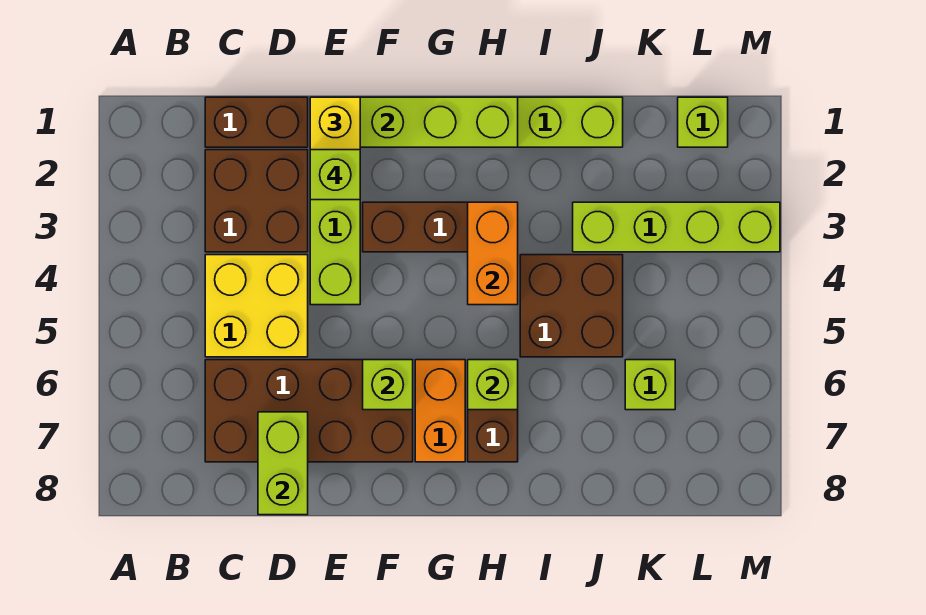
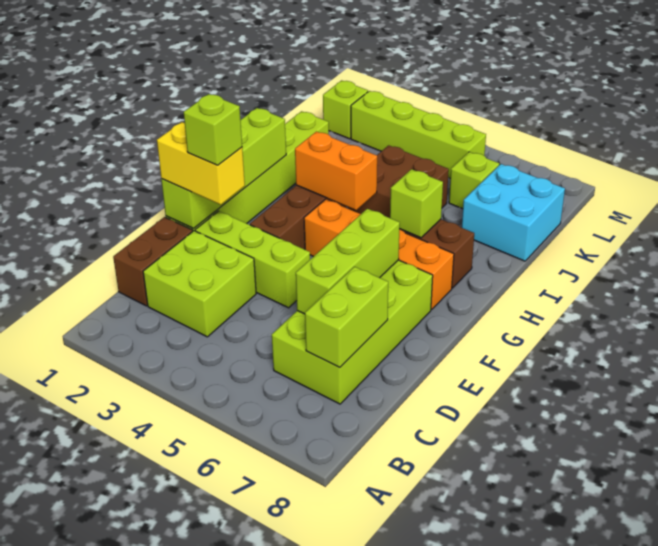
brown brick C2:D3 level 1 -> lime brick C2:D3 level 1
yellow brick C4:D5 level 1 -> none
brown brick C6:F7 level 1 -> lime brick C6:F7 level 1
lime brick D7:D8 level 2 -> lime brick C7:D7 level 2
lime brick F6 level 2 -> lime brick D6:F6 level 2
orange brick G6:G7 level 1 -> orange brick G4:G7 level 1
lime brick J3:M3 level 1 -> lime brick L2:L5 level 1
none -> cyan brick J7:K8 level 1

